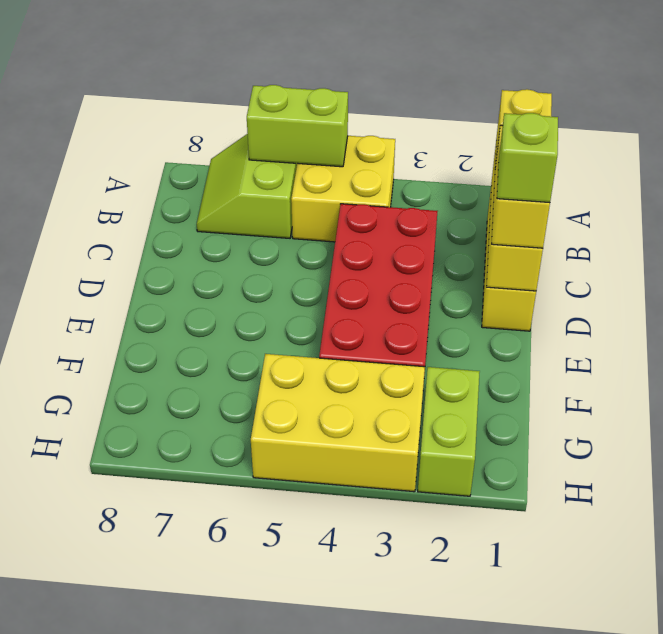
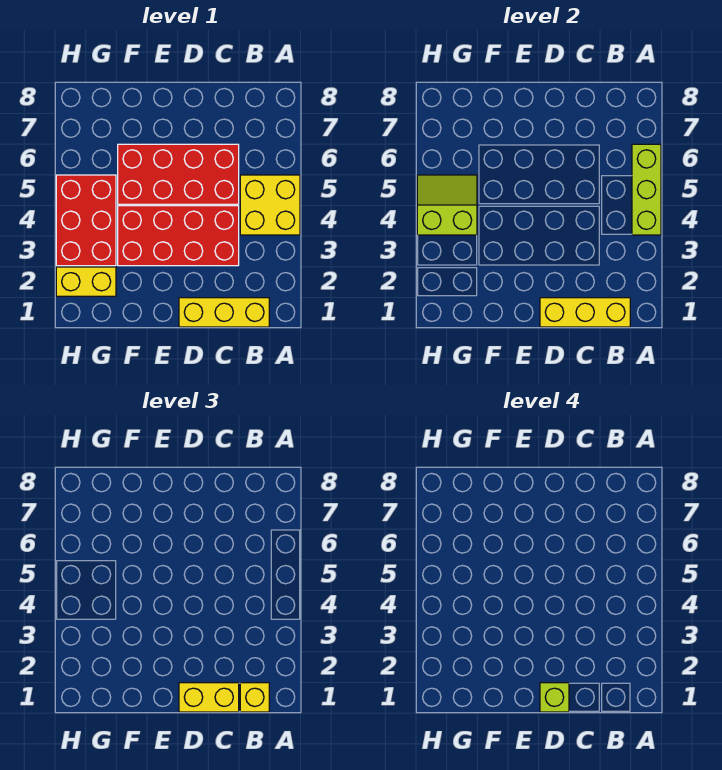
lime brick A5:A6 level 2 -> lime brick A4:A6 level 2
lime slope A6:B7 level 1 top 6 -> lime slope G4:H5 level 2 top 4
none -> red brick C5:F6 level 1
lime brick G2:H2 level 1 -> yellow brick G2:H2 level 1
yellow brick G3:H5 level 1 -> red brick G3:H5 level 1

